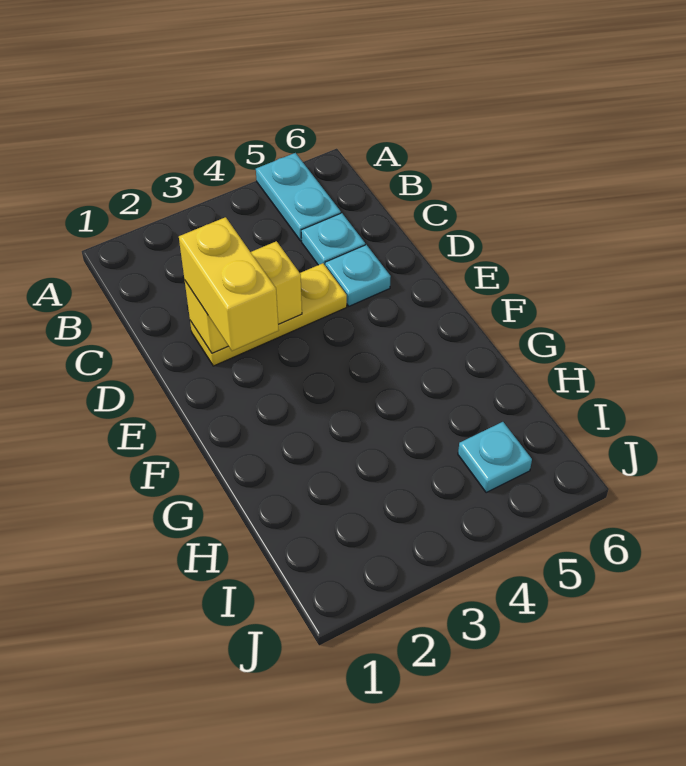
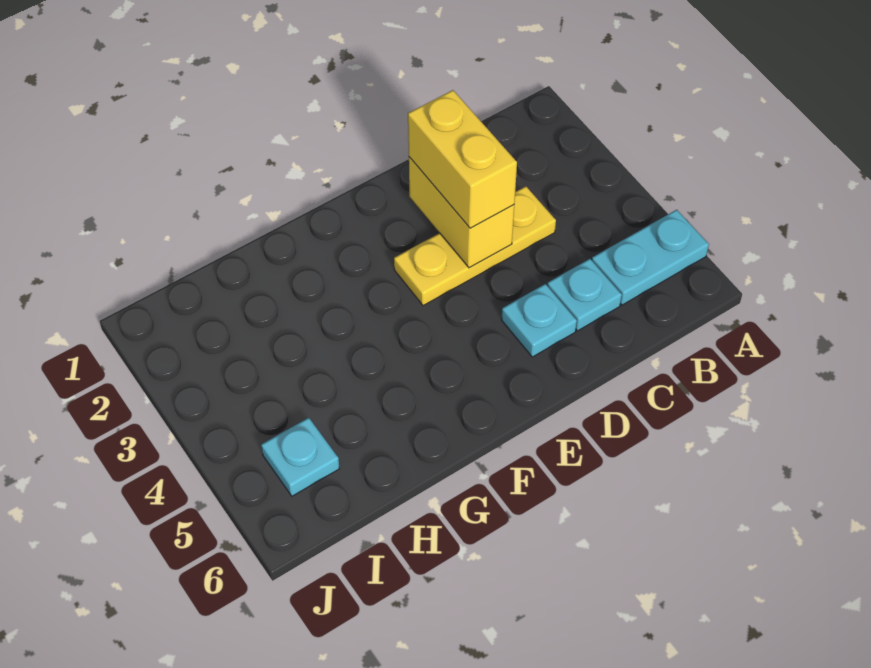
yellow plate D2:D4 level 1 -> yellow plate C3:E3 level 1
yellow brick D2:E2 level 3 -> yellow brick D2:D3 level 3

